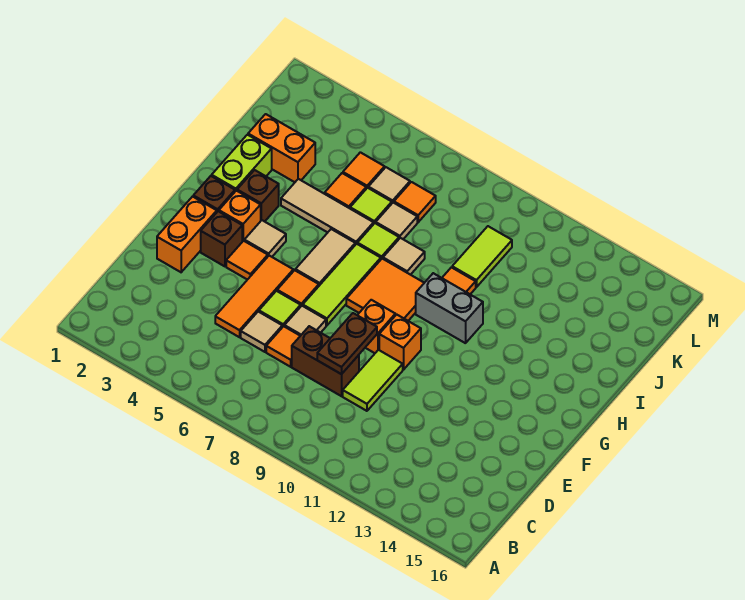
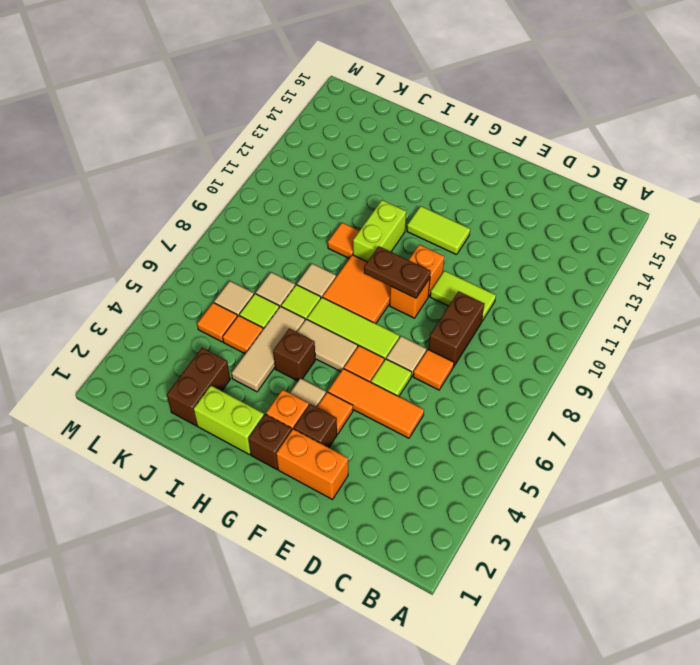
tan tile D6 level 1 -> none
brown plate D9:E9 level 2 -> brown plate F9:G9 level 2
brown brick H3 level 1 -> brown brick H5 level 1
grey brick H10:H11 level 1 -> lime brick H10:H11 level 1
orange brick J2:J3 level 1 -> brown brick J2:J3 level 1
lime tile J10:K10 level 1 -> lime tile F12:G12 level 1
orange tile K7 level 1 -> none

